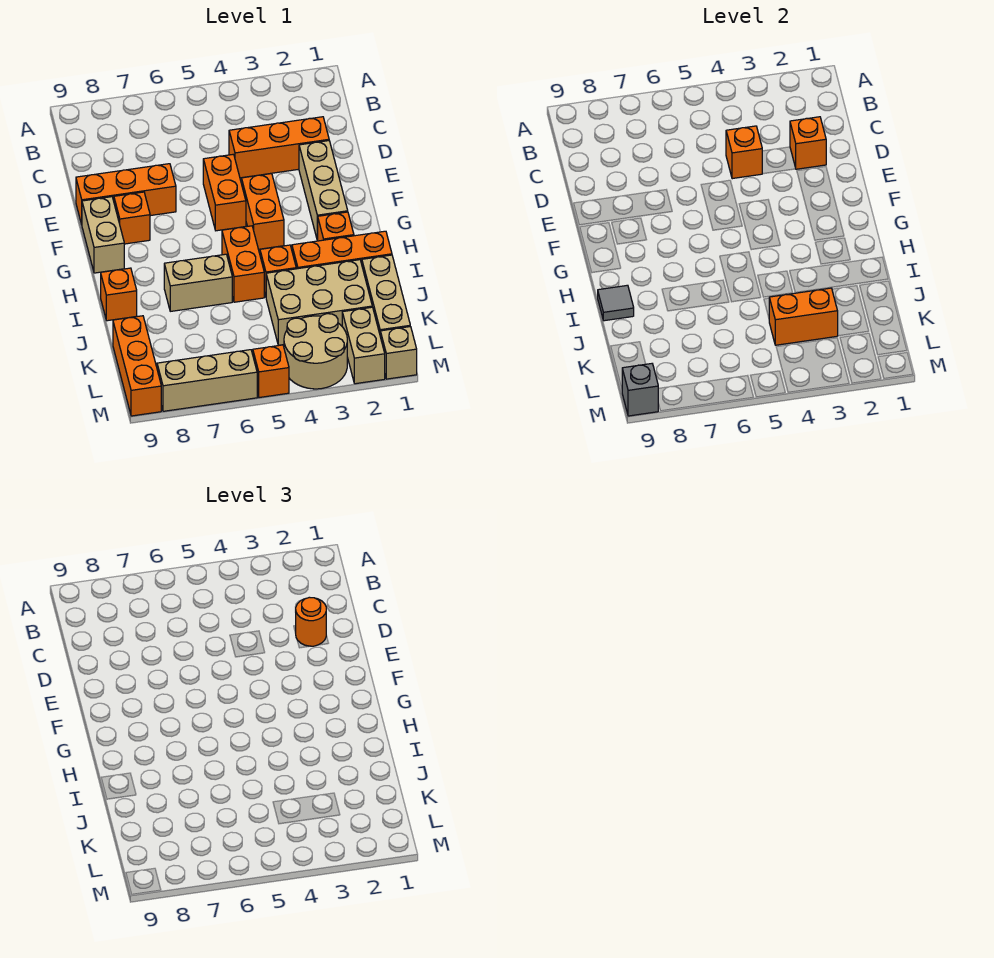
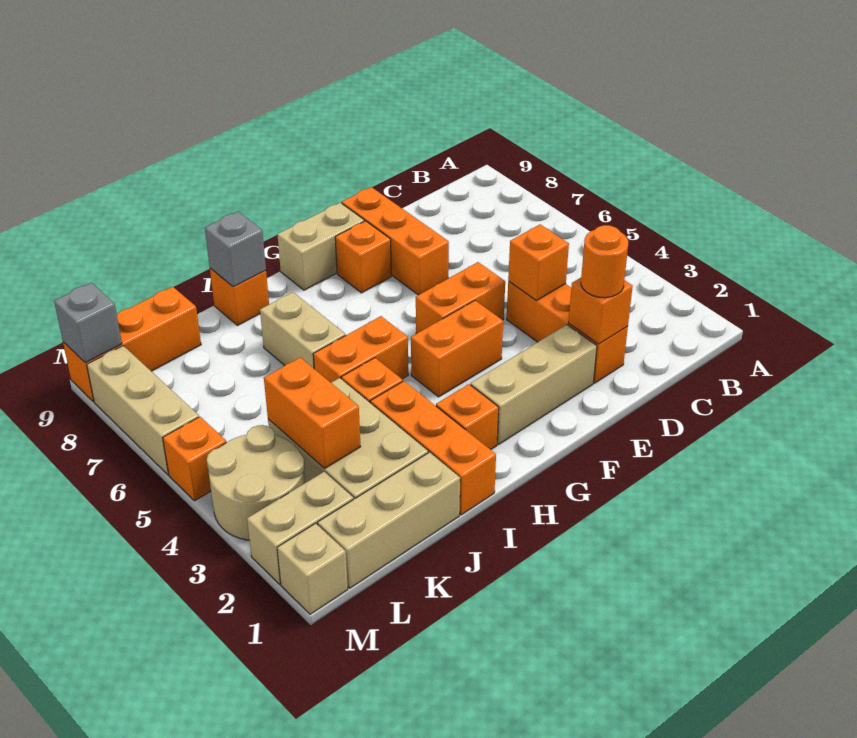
grey tile I9 level 2 -> grey brick I9 level 2

